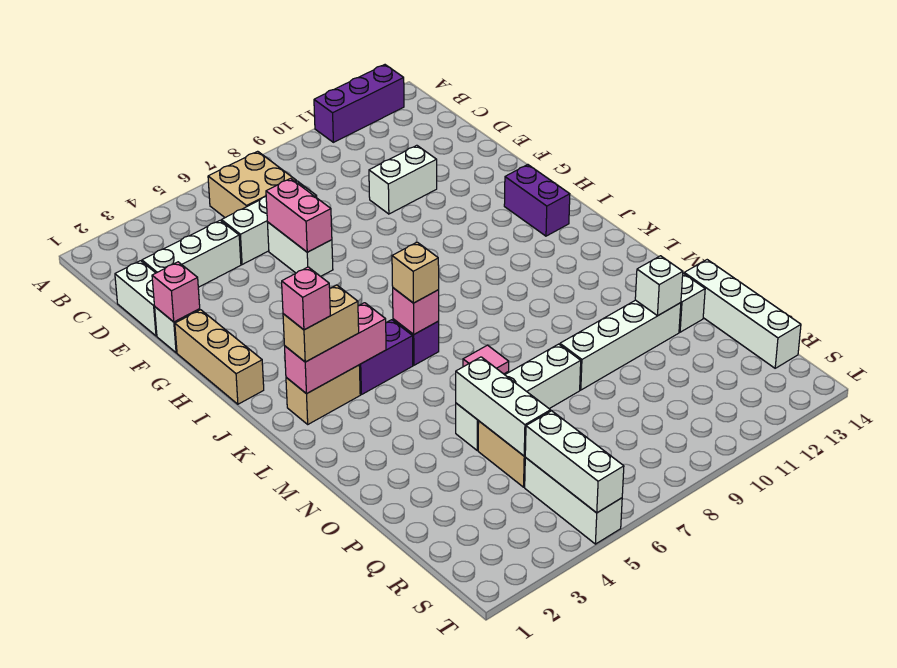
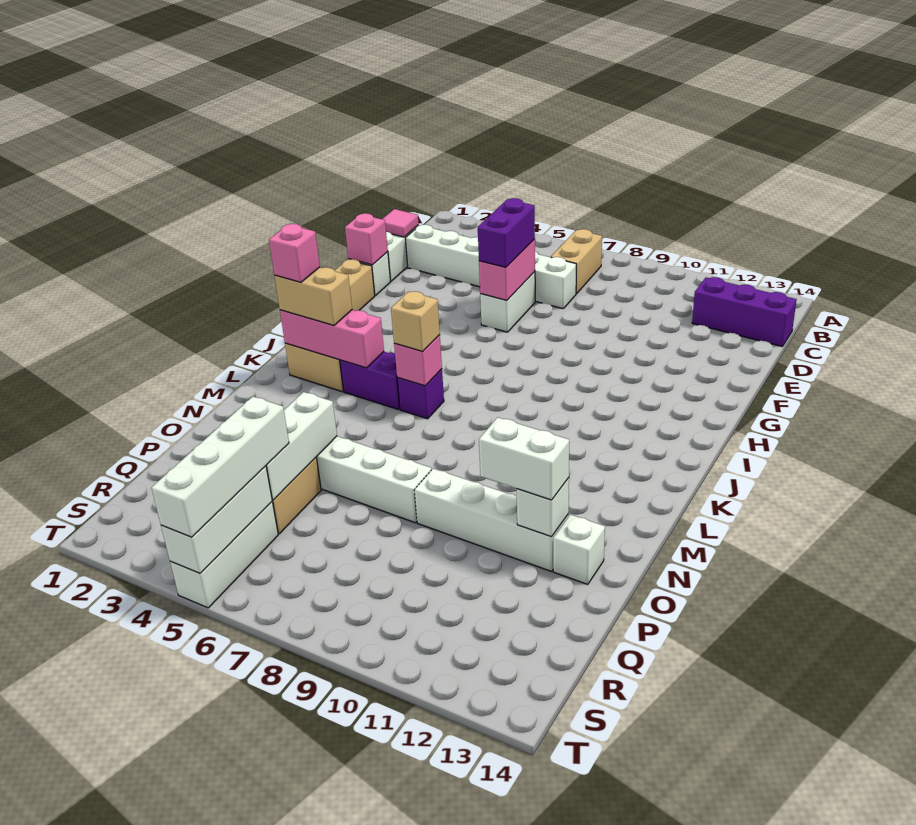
purple brick A11:A13 level 1 -> purple brick C12:C14 level 1
tan brick B6:C7 level 1 -> tan brick B7:C7 level 1
white brick E10:E11 level 1 -> white brick O11:O12 level 3
purple brick H13:I13 level 1 -> purple brick E6:F6 level 3
pink tile M7 level 1 -> pink tile D1 level 2
white brick O14:R14 level 1 -> white brick Q5:T5 level 3

